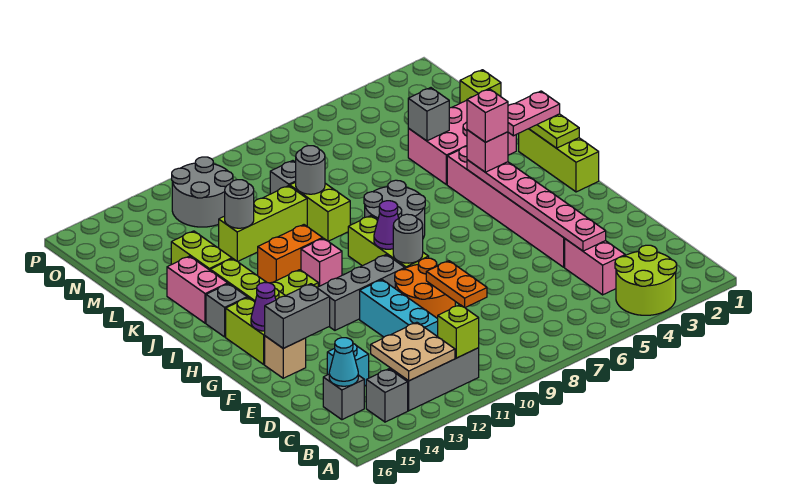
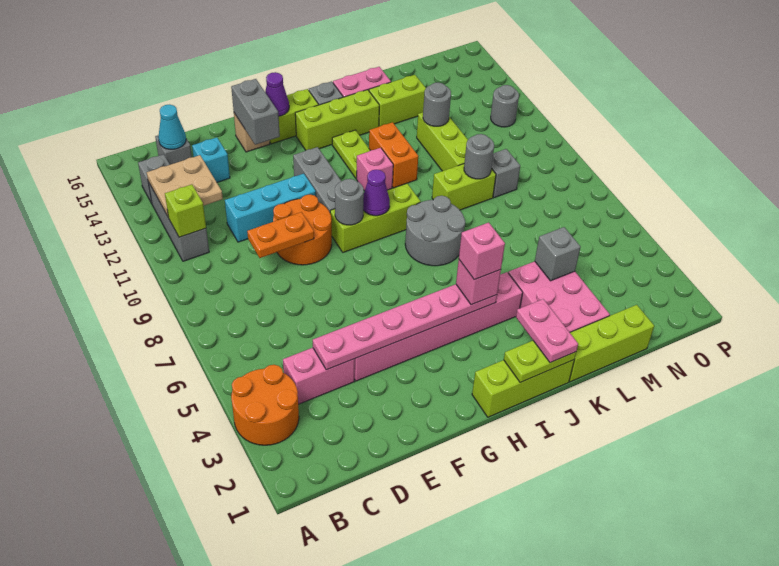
lime round brick A3:B4 level 1 -> orange round brick A3:B4 level 1
lime brick M1 level 1 -> lime brick K1:M1 level 1
grey round brick N11:O12 level 1 -> grey round brick O12 level 1

